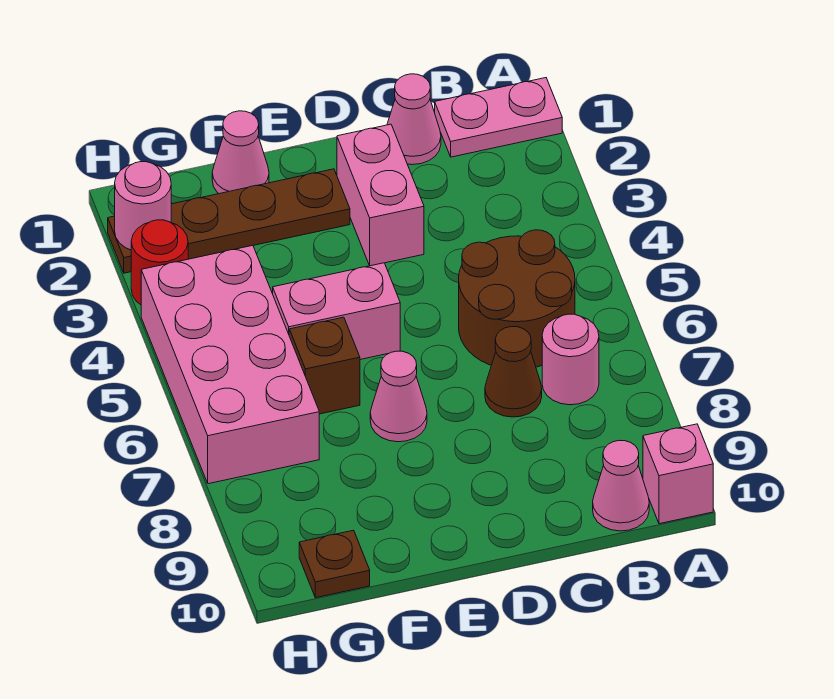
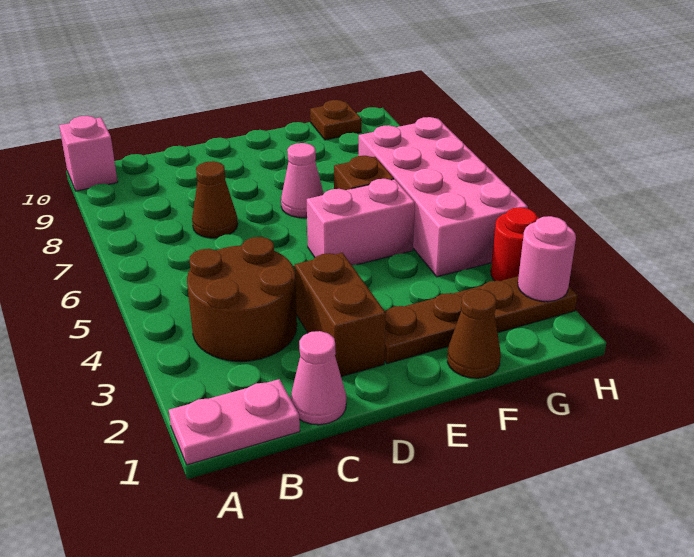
brown round brick B5:C6 level 1 -> brown round brick B3:C4 level 1
pink round brick B7 level 1 -> none
pink cone B10 level 1 -> none
pink brick D2:D3 level 1 -> brown brick D2:D3 level 1
pink cone F1 level 1 -> brown cone F1 level 1

